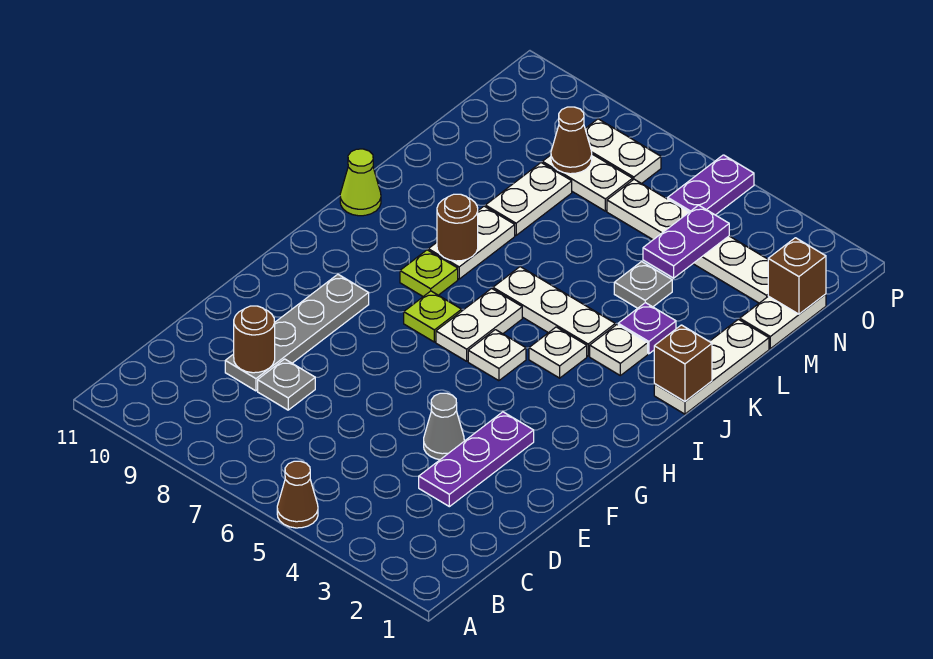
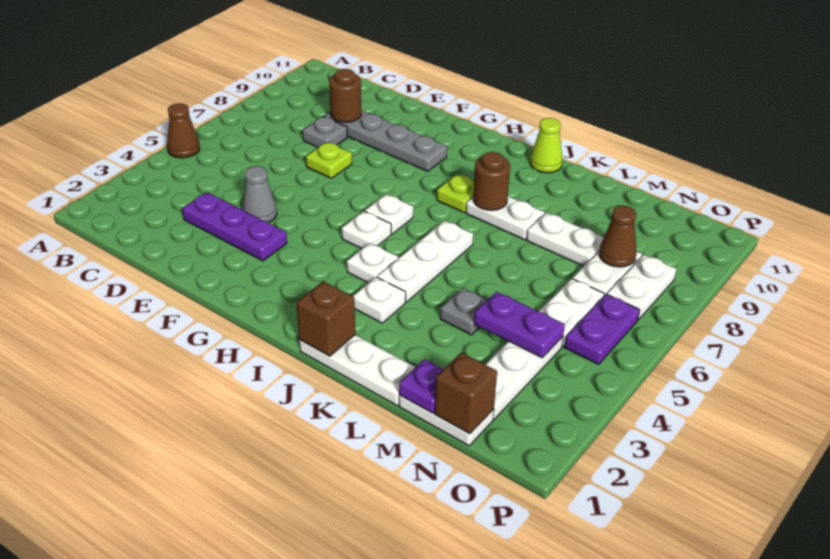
white plate H6:I6 level 1 -> white plate H6 level 1
lime plate H7 level 1 -> lime plate E7 level 1
purple plate K3 level 1 -> purple plate M1 level 2
purple plate O5:P5 level 1 -> purple plate O5:O6 level 1

